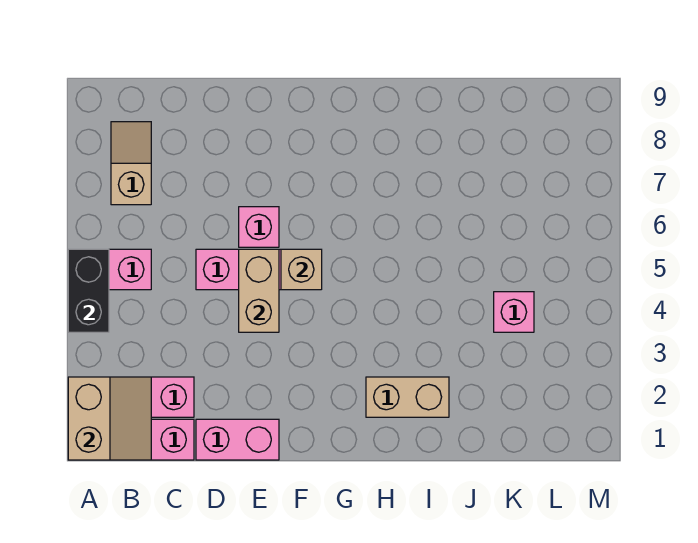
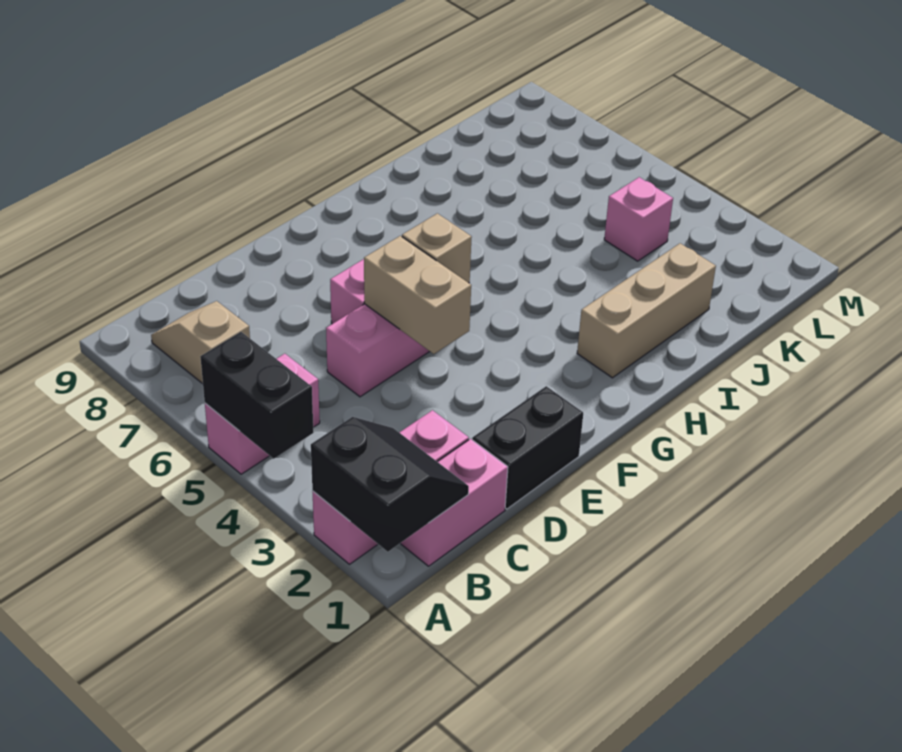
tan slope A1:B2 level 2 top A -> black slope A1:B2 level 2 top A
pink brick D1:E1 level 1 -> black brick D1:E1 level 1
tan brick H2:I2 level 1 -> tan brick H2:J2 level 1

